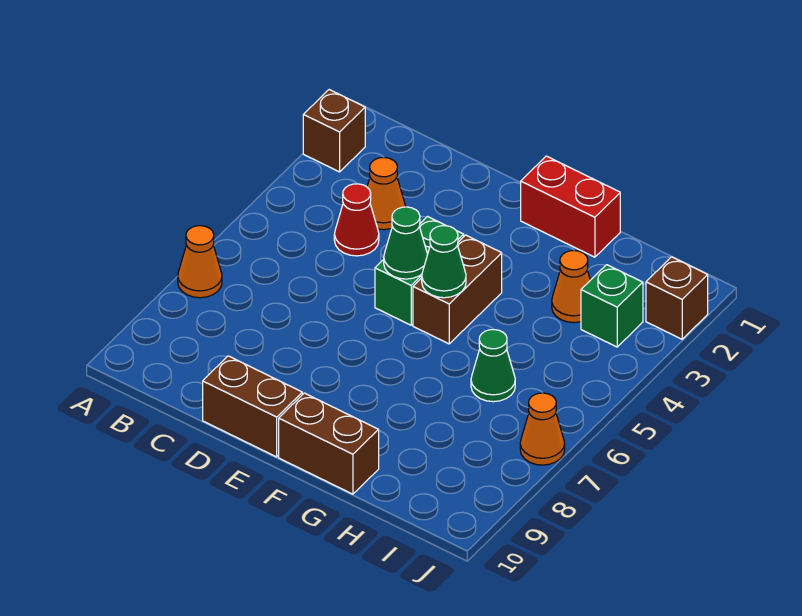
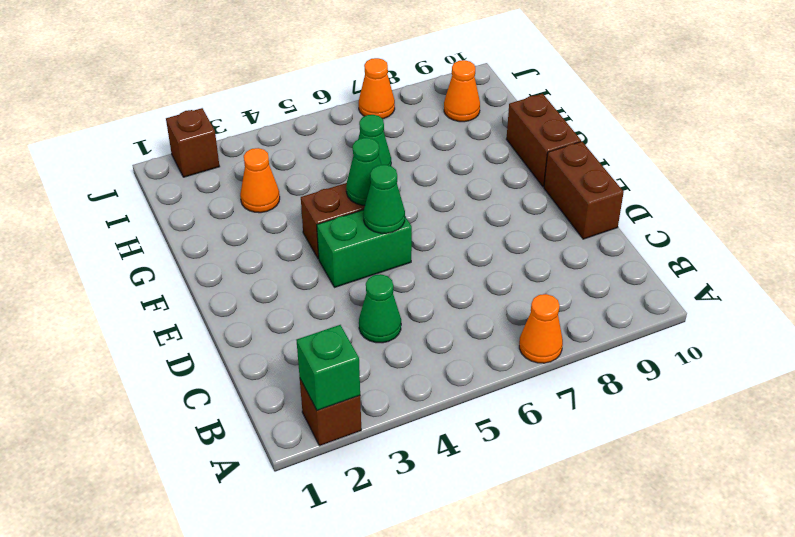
orange cone C3 level 1 -> orange cone I9 level 1
red cone C4 level 1 -> green cone C4 level 1
red brick F1:G1 level 1 -> none
green brick I3 level 1 -> green brick A2 level 2

